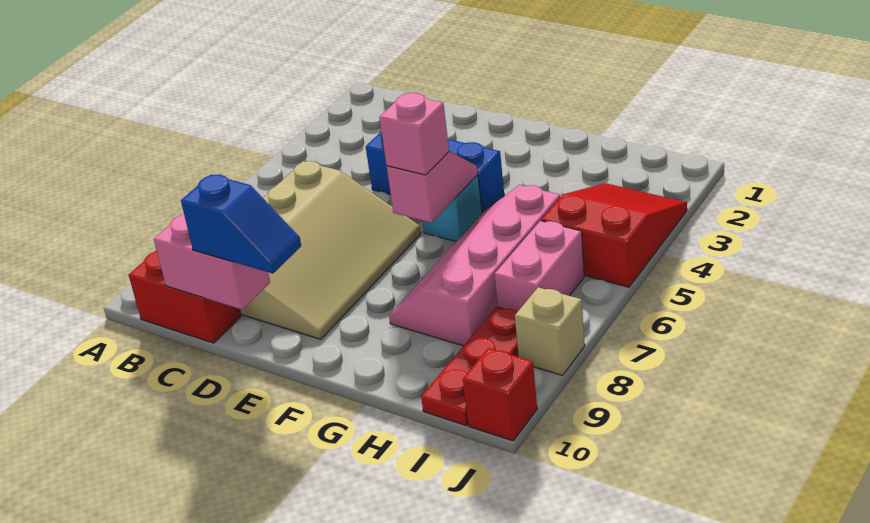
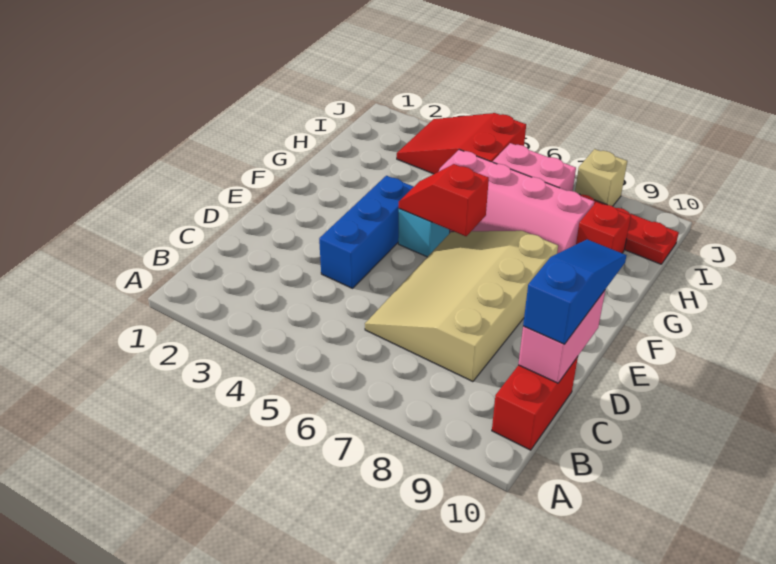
tan slope C6:E9 level 1 top C -> tan slope C6:F8 level 1 top 8
blue slope D10:E10 level 3 top D -> blue slope C10:E10 level 3 top C
pink slope F5:F6 level 2 top 6 -> red slope F5:F6 level 2 top 6
pink brick F6 level 3 -> none
red brick J10 level 1 -> red brick H9 level 1

